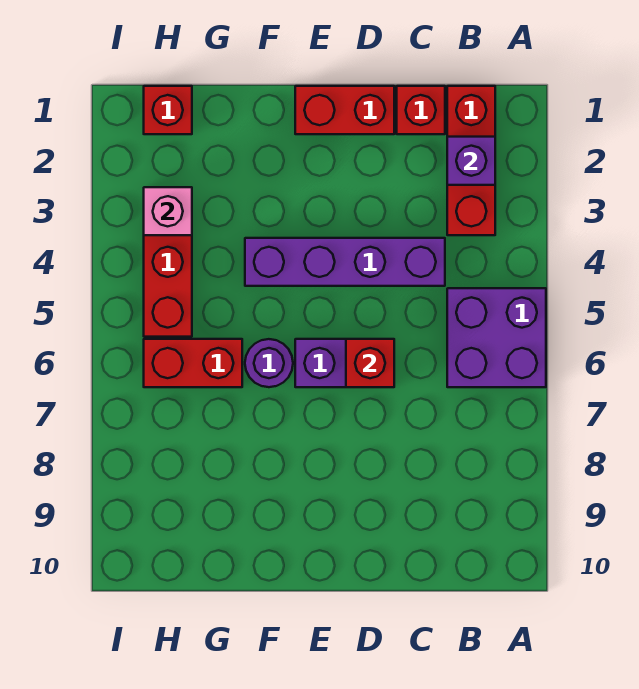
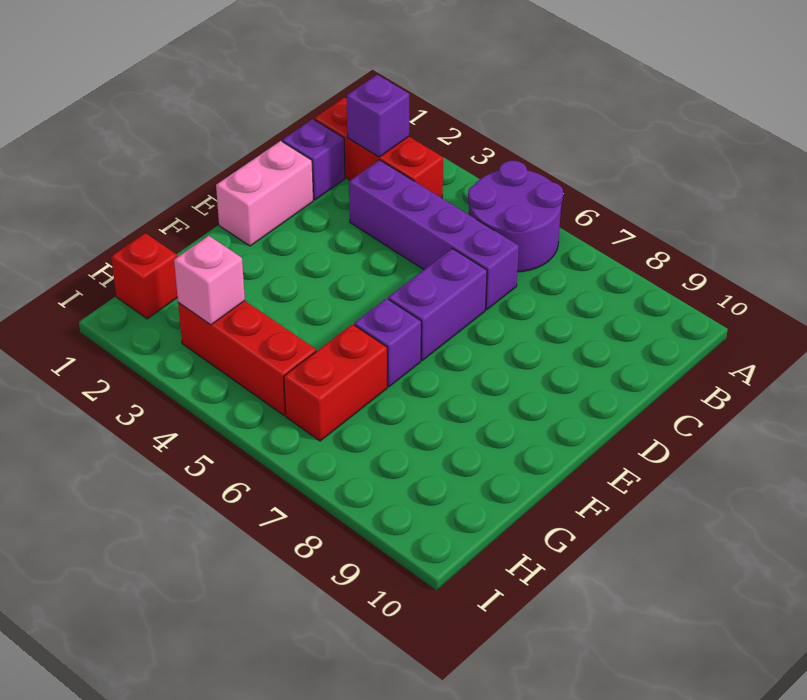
purple brick A5:B6 level 1 -> purple round brick A5:B6 level 1
red brick C1 level 1 -> purple brick C1 level 1
purple brick C4:F4 level 1 -> purple brick C3:C6 level 1
red brick D1:E1 level 1 -> pink brick D1:E1 level 1
red brick D6 level 2 -> none
purple round brick F6 level 1 -> purple brick F6 level 1

